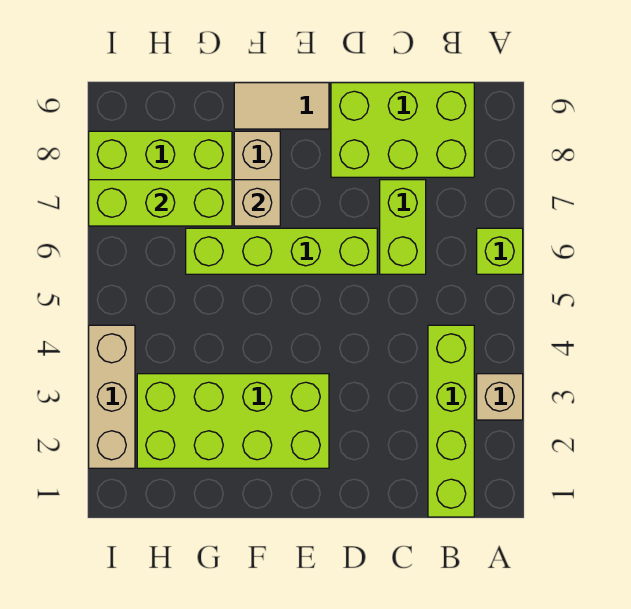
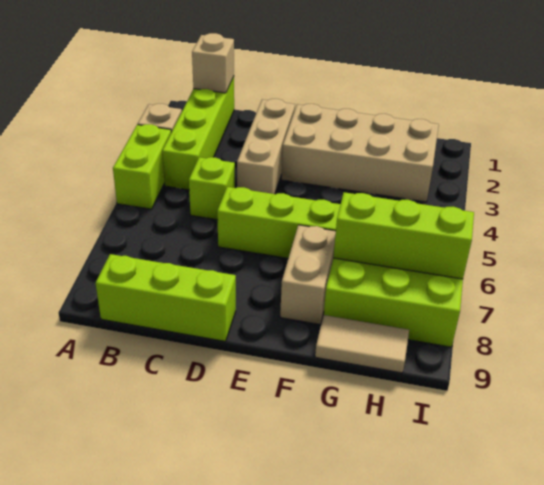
lime brick A6 level 1 -> lime brick C5 level 1
lime brick B8:D9 level 1 -> lime brick B9:D9 level 1
lime brick C6:C7 level 1 -> lime brick A4:A5 level 1
lime brick E2:H3 level 1 -> tan brick E2:H3 level 1
tan tile E9:F9 level 1 -> tan tile G9:H9 level 1
tan brick F7 level 2 -> tan brick B1 level 2
tan brick I2:I4 level 1 -> tan brick D2:D4 level 1

